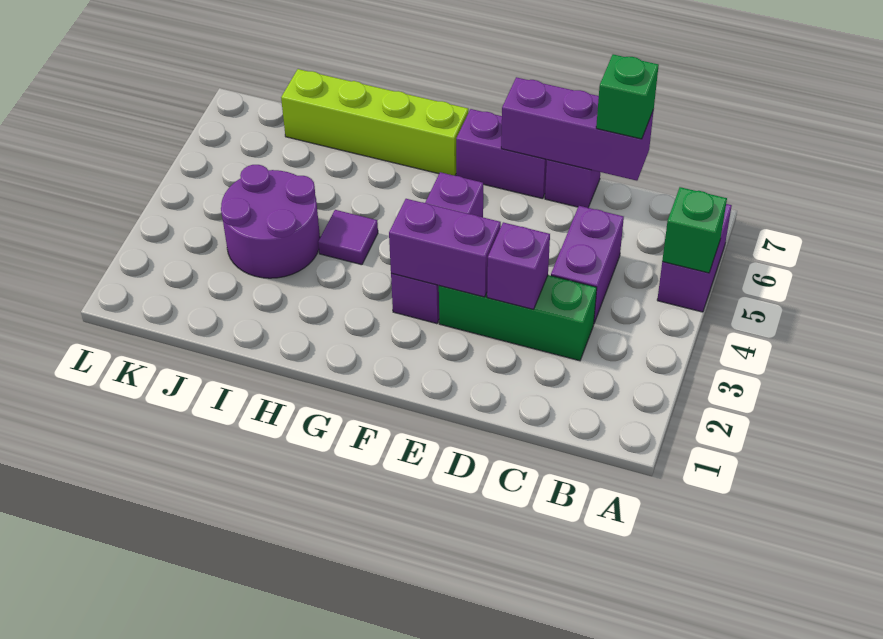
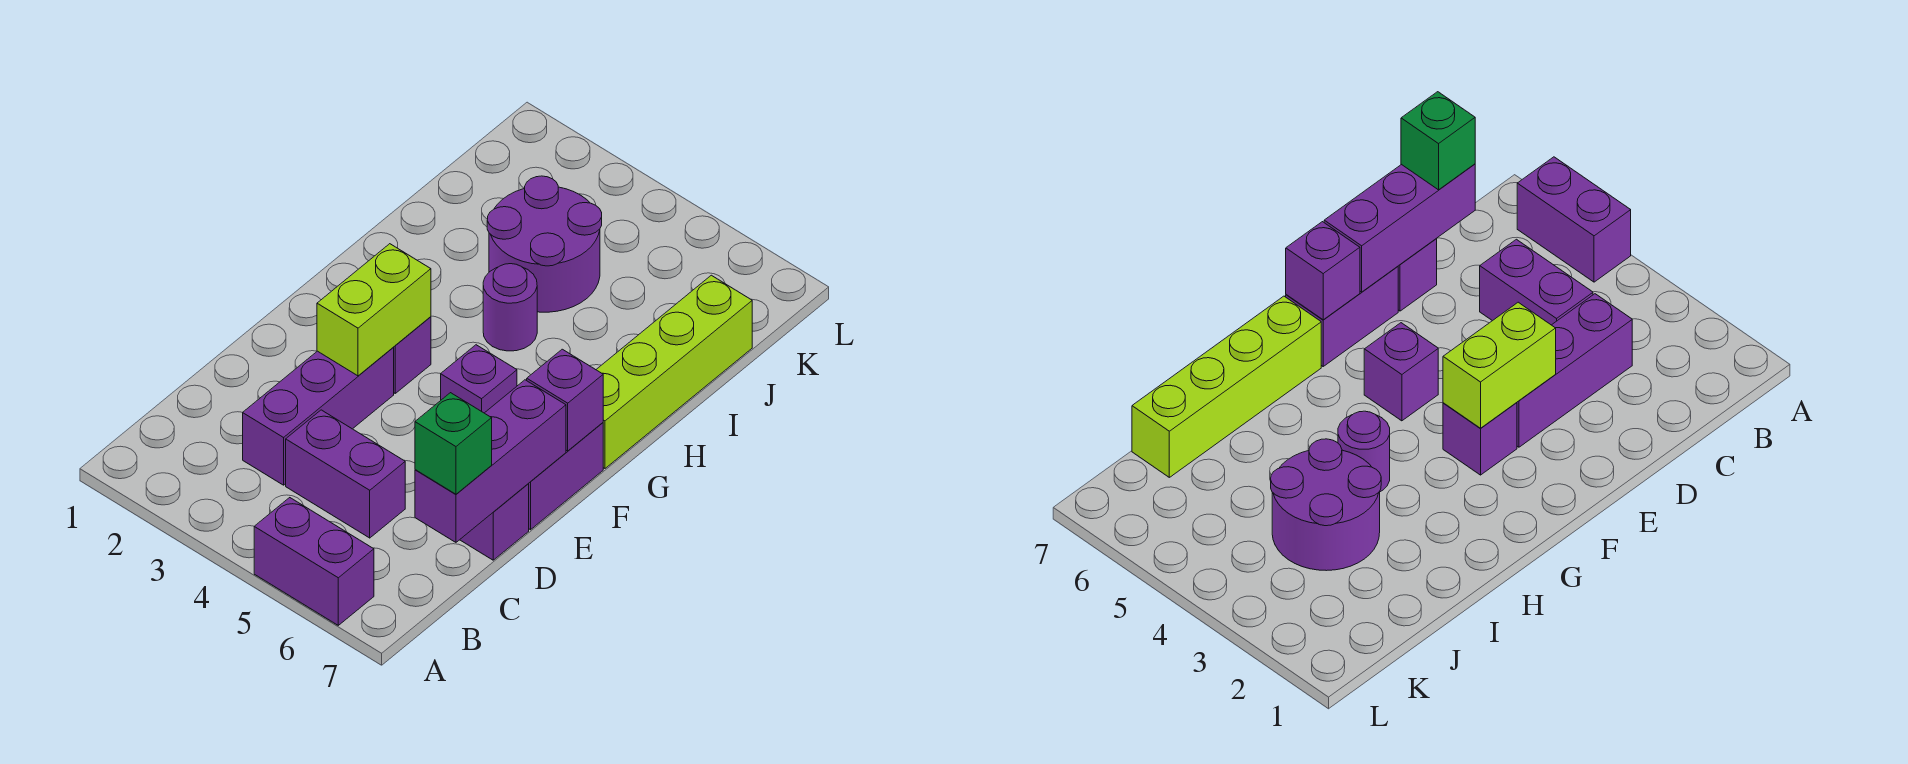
green brick A5 level 2 -> none
green brick C3:E3 level 1 -> purple brick C3:E3 level 1
purple brick D3 level 2 -> purple brick F7 level 2
purple brick E3:F3 level 2 -> lime brick E3:F3 level 2
purple tile H4 level 1 -> purple round brick H4 level 1

